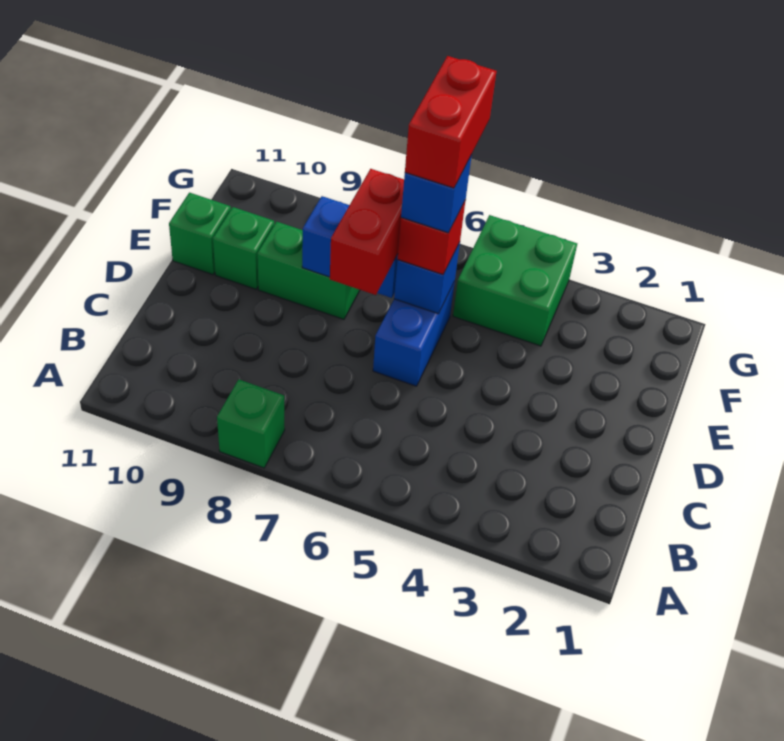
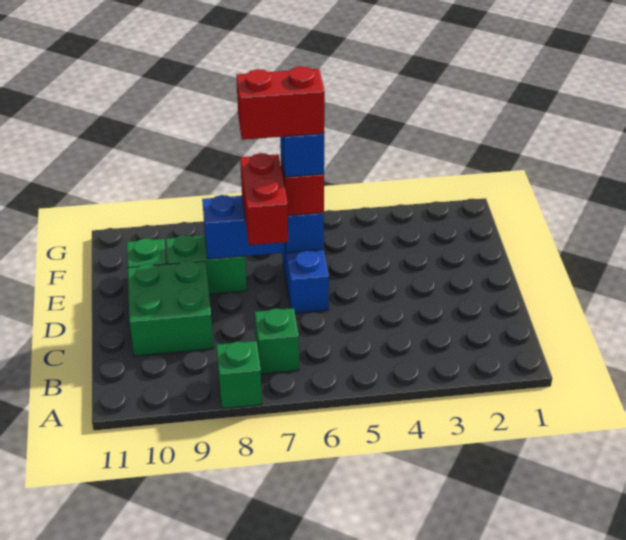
red brick E6:F6 level 5 -> red brick E6:E7 level 5
green brick E11 level 1 -> green brick B7 level 1
green brick F4:G5 level 1 -> green brick C9:D10 level 1

